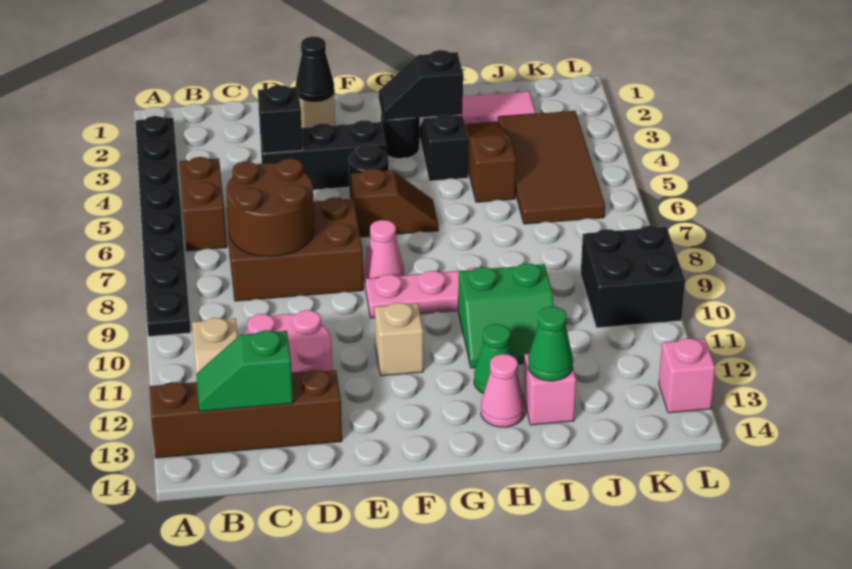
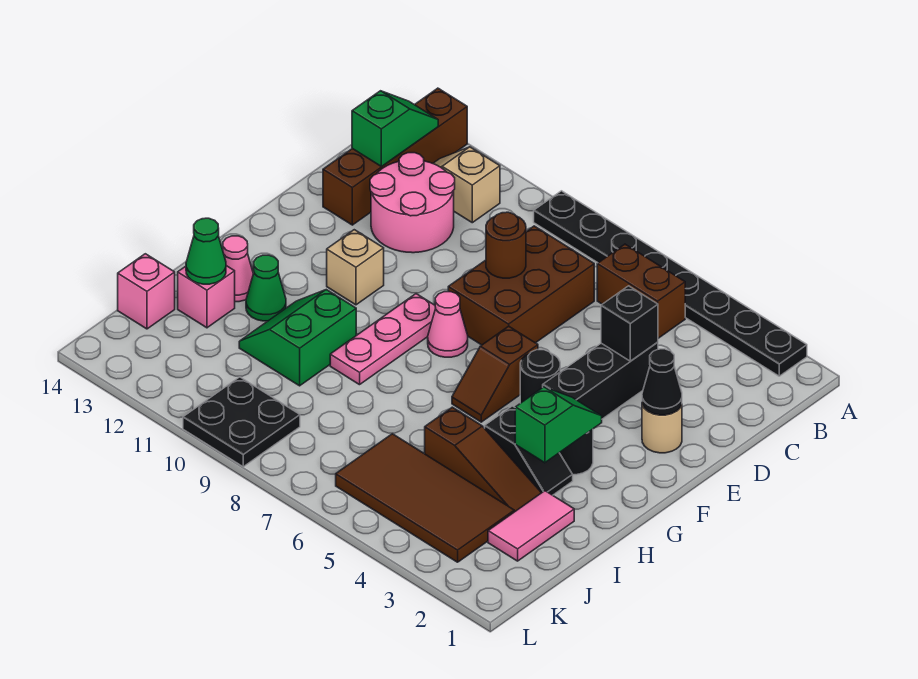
brown round brick C7:D8 level 2 -> brown round brick D8 level 2
black slope G3:H3 level 2 top H -> green slope G3:H3 level 2 top H
black brick K9:L10 level 1 -> black plate K9:L10 level 1
pink brick L13 level 1 -> pink brick J14 level 1

